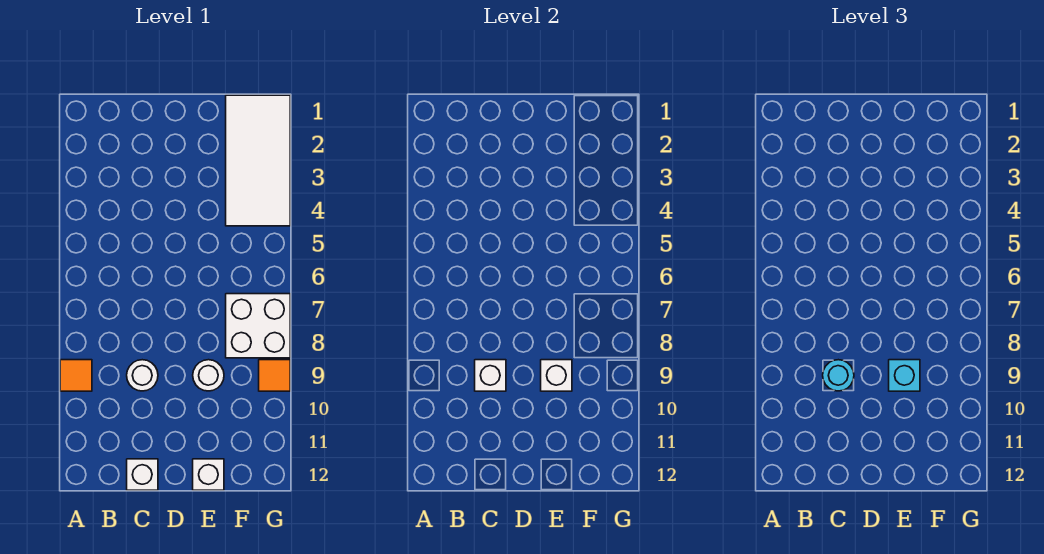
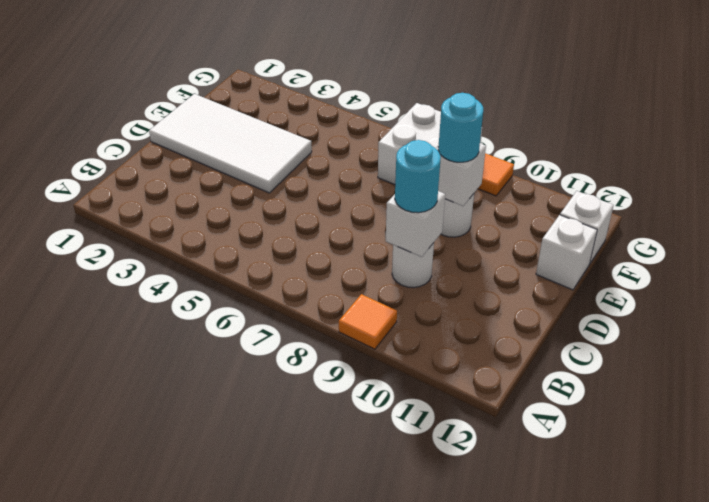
white brick C12 level 1 -> white brick F12 level 1
cyan brick E9 level 3 -> cyan round brick E9 level 3
white tile F1:G4 level 1 -> white tile D1:E4 level 1

